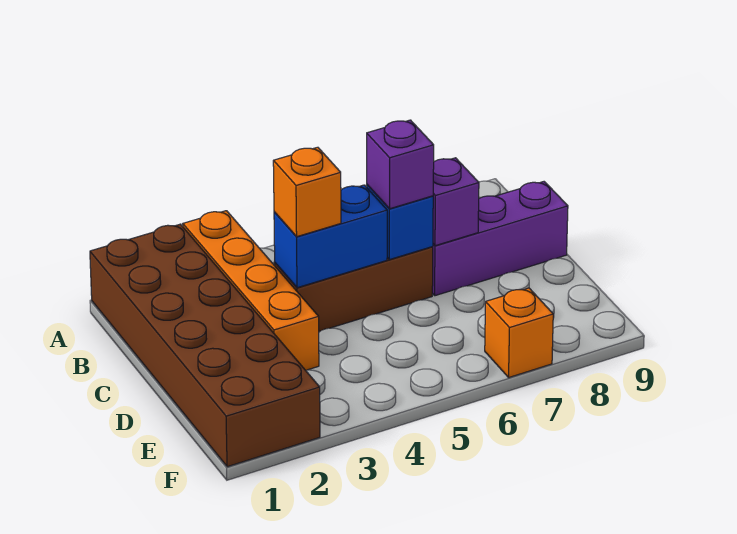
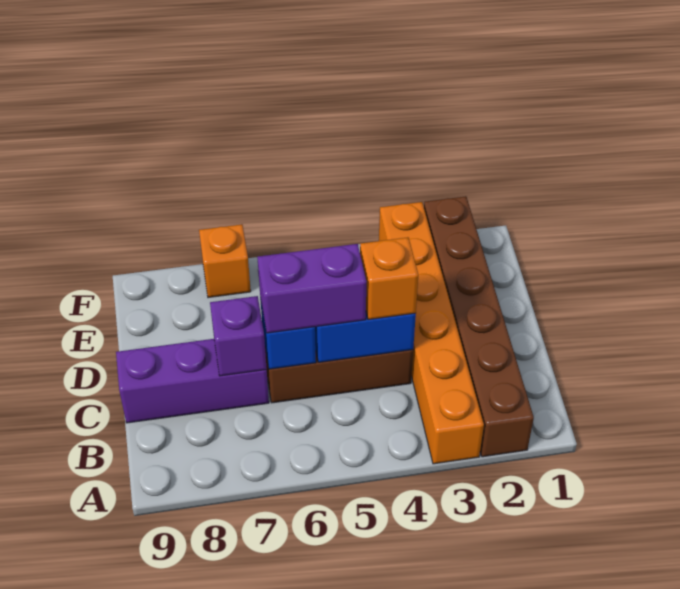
brown brick A1:F2 level 1 -> brown brick A2:F2 level 1
orange brick A3:D3 level 1 -> orange brick A3:F3 level 1
purple brick C6 level 3 -> purple brick C5:C6 level 3

